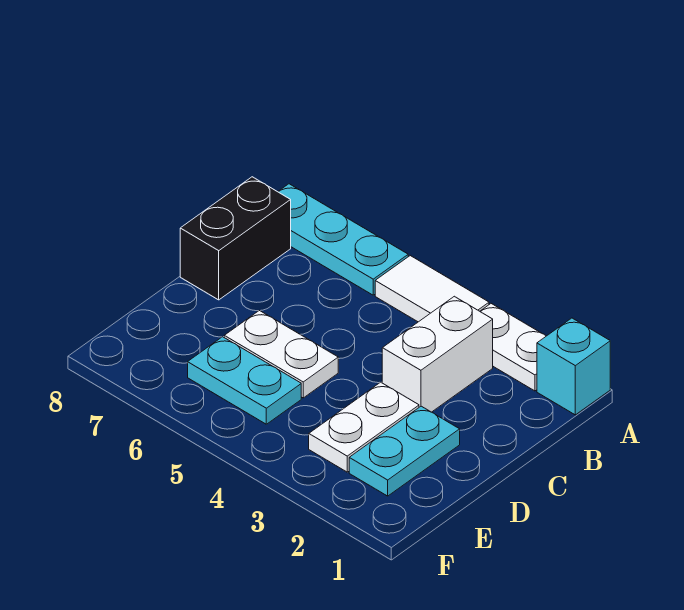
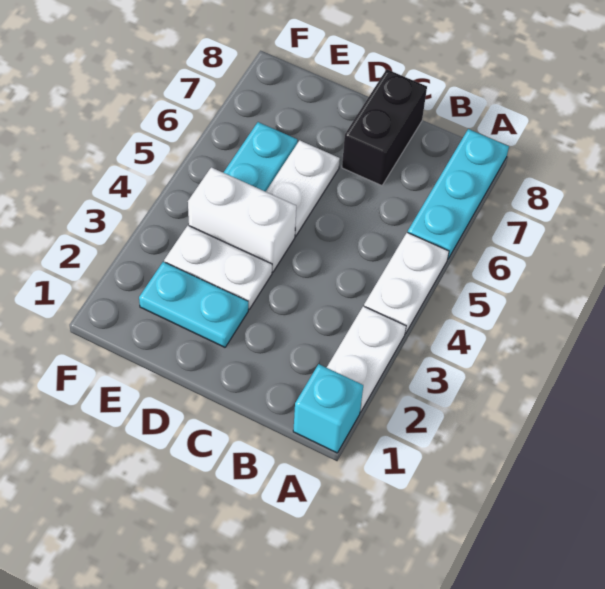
white tile A4:A5 level 1 -> white plate A4:A5 level 1
white brick B3:C3 level 1 -> white brick D4:E4 level 1
black brick B8:C8 level 1 -> black brick C7:C8 level 1

